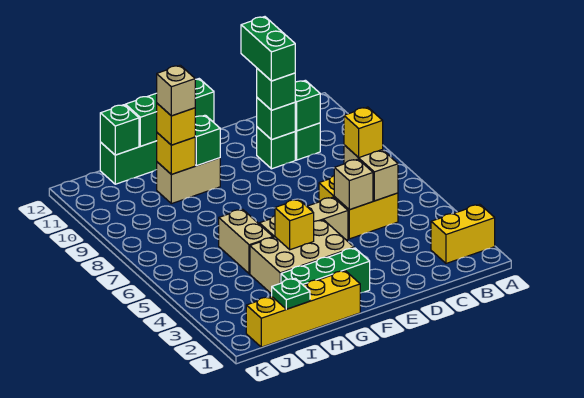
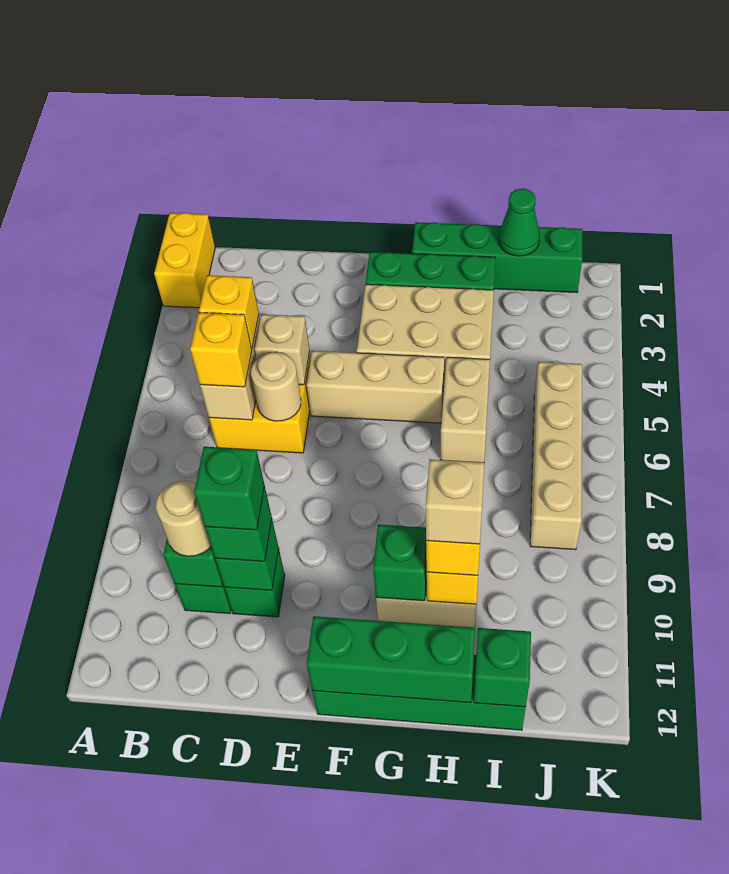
yellow brick A2:B2 level 1 -> yellow brick A1:A2 level 1
none -> tan round brick C10 level 3
none -> tan round brick D6 level 2
green brick D10:D11 level 4 -> green brick D10 level 4
yellow brick G1:J1 level 1 -> green brick G1:J1 level 1
yellow brick G4 level 2 -> yellow brick C5 level 3
green plate I1 level 2 -> green cone I1 level 2
none -> tan brick J5:J8 level 1

